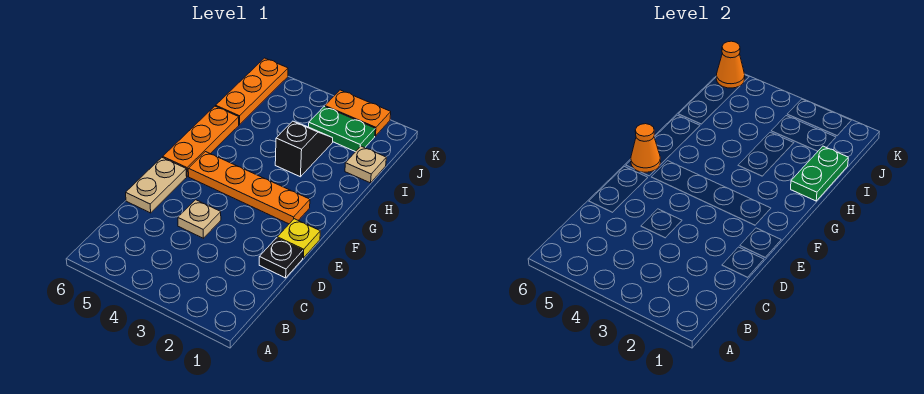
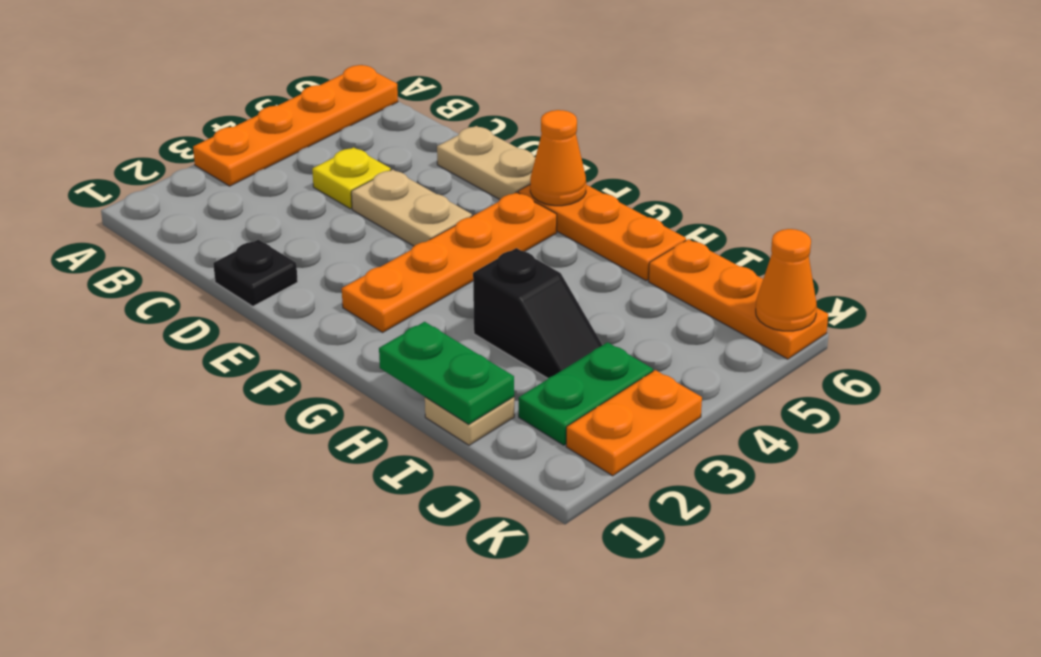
none -> orange plate A3:A6 level 1
tan plate D4 level 1 -> tan plate D4:E4 level 1
yellow plate E1 level 1 -> yellow plate C4 level 1

